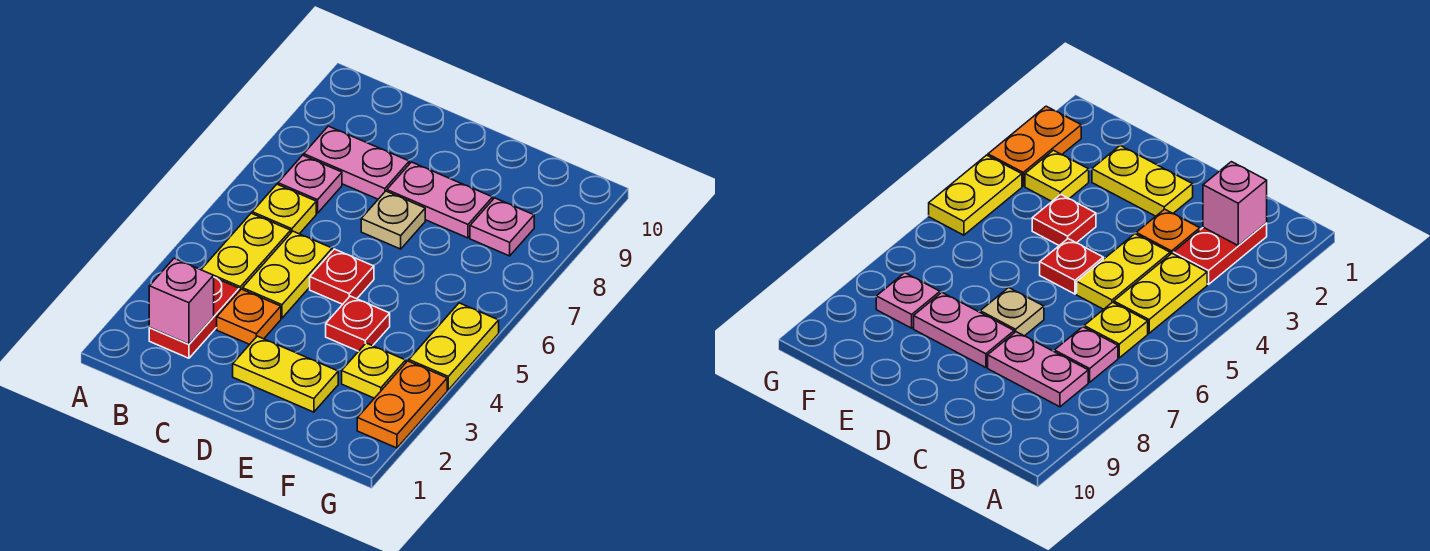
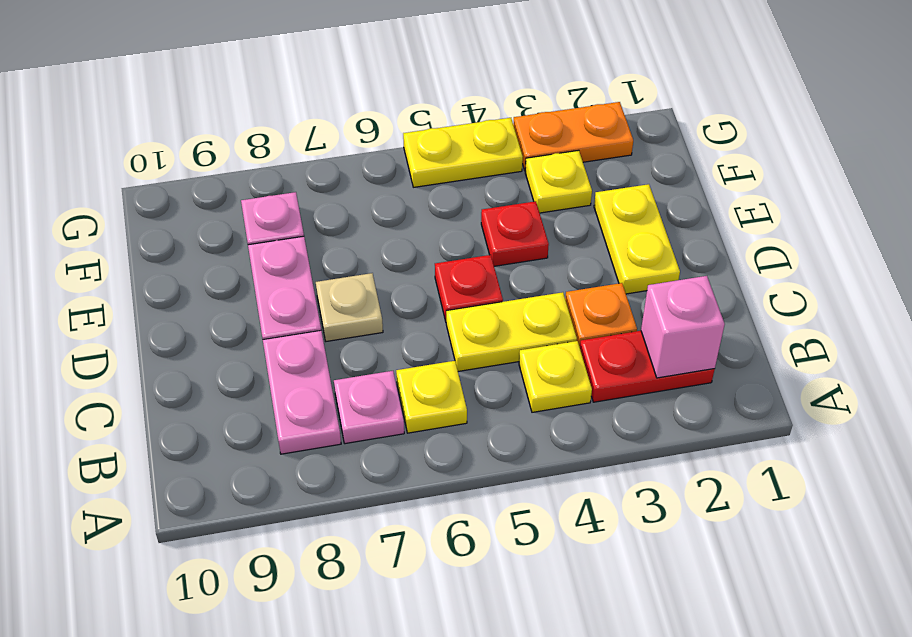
yellow plate B4:B5 level 1 -> yellow plate B4 level 1

